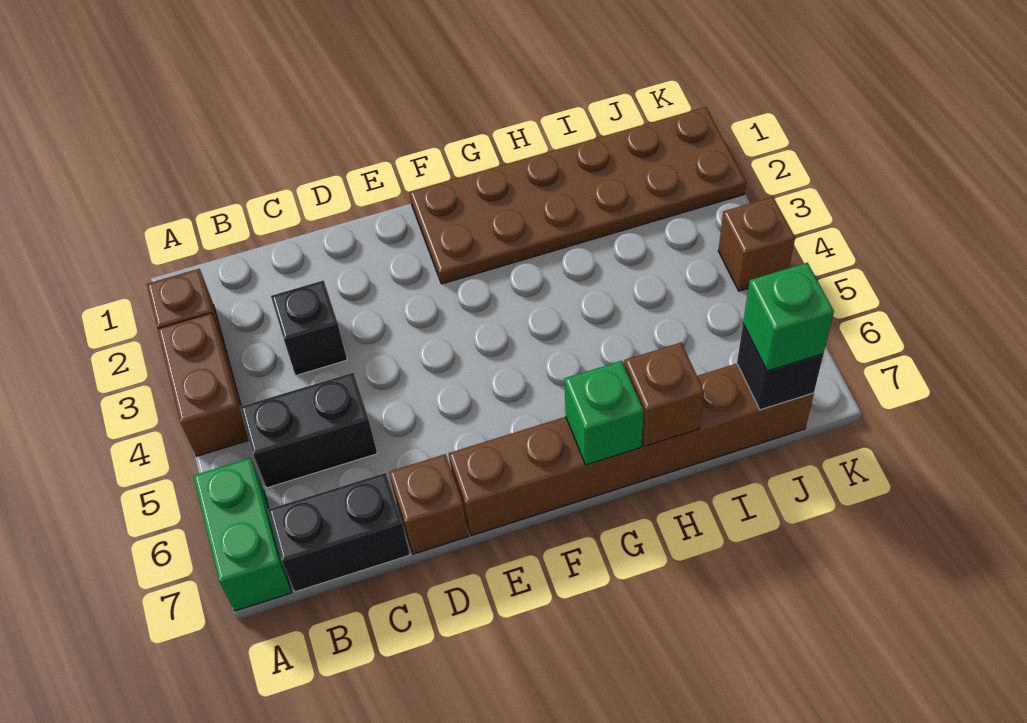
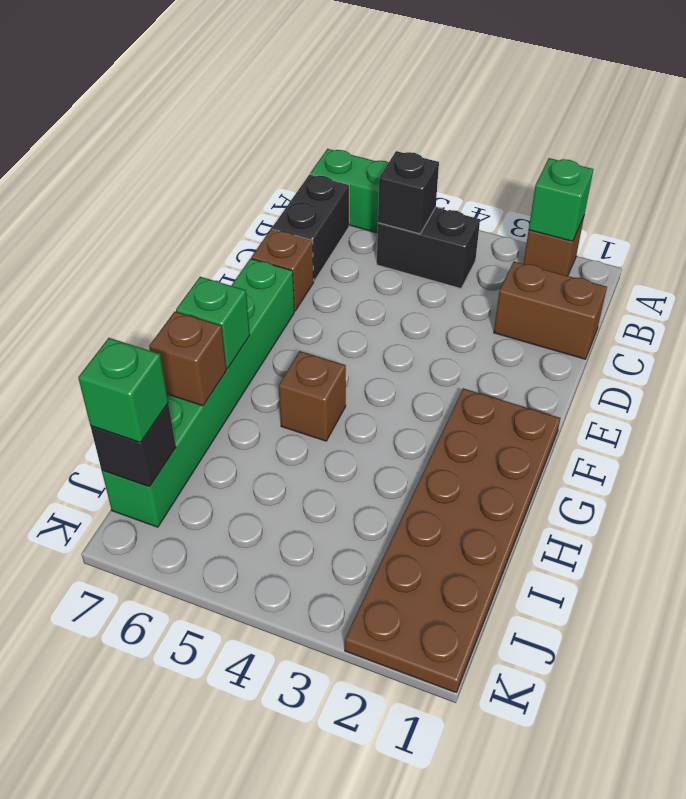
none -> green brick A2 level 2
brown brick A3:A4 level 1 -> brown brick C1:C2 level 1
black brick B5:C5 level 1 -> black brick B4:B5 level 1
black brick C3 level 1 -> black brick B5 level 2
brown brick E7:J7 level 1 -> green brick E7:J7 level 1
brown brick K4 level 1 -> brown brick G5 level 1

